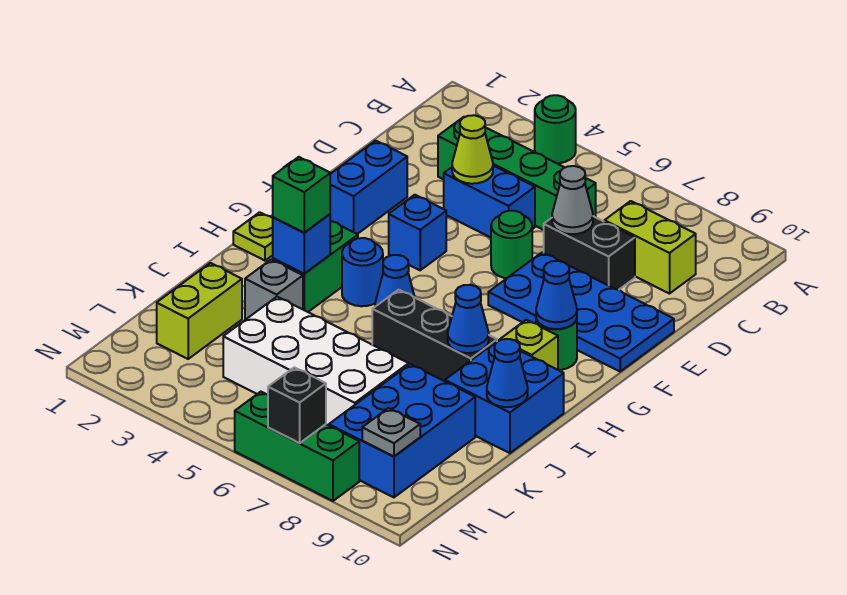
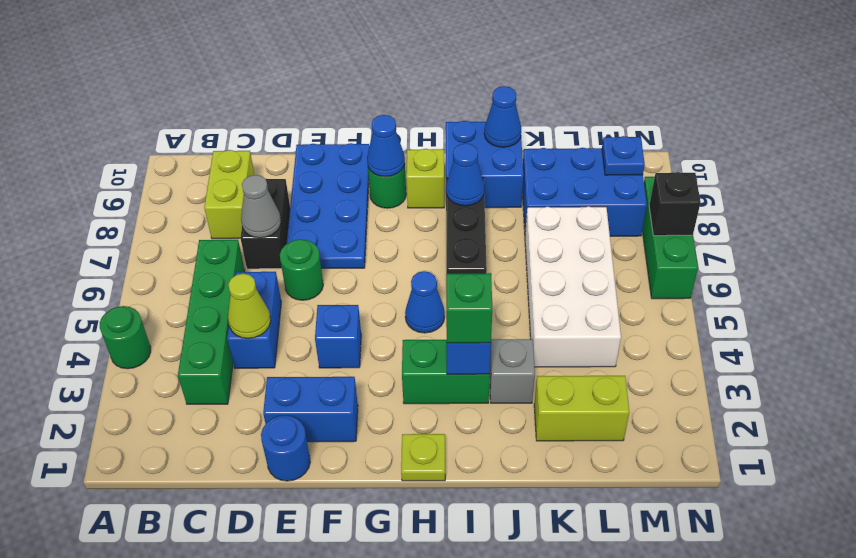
blue round brick H4 level 1 -> blue round brick E1 level 1
grey plate M9 level 2 -> blue plate M9 level 2

